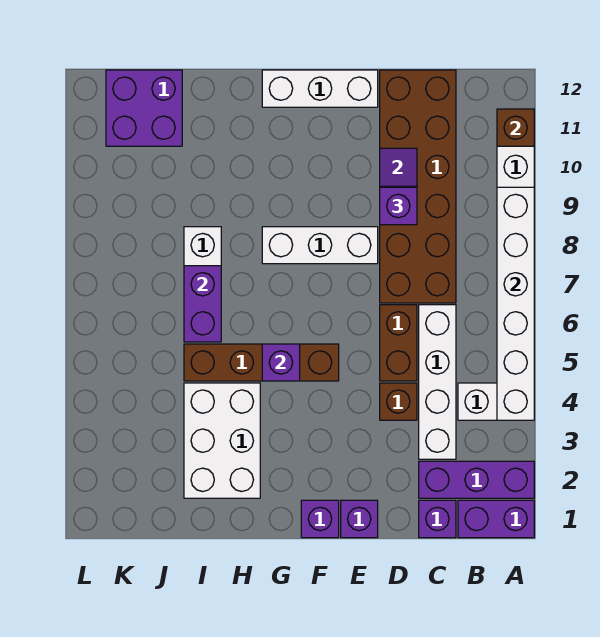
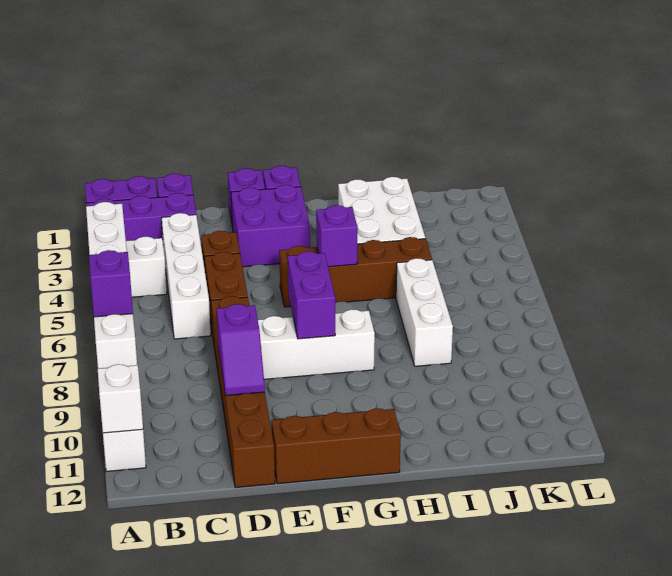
brown brick A11 level 2 -> white brick A11 level 2
brown brick C7:D12 level 1 -> brown brick D7:D12 level 1
purple brick D9 level 3 -> purple brick A8 level 3
white brick E12:G12 level 1 -> brown brick E12:G12 level 1
purple brick I6:I7 level 2 -> purple brick F7:F8 level 2
purple brick J11:K12 level 1 -> purple brick E2:F3 level 1

